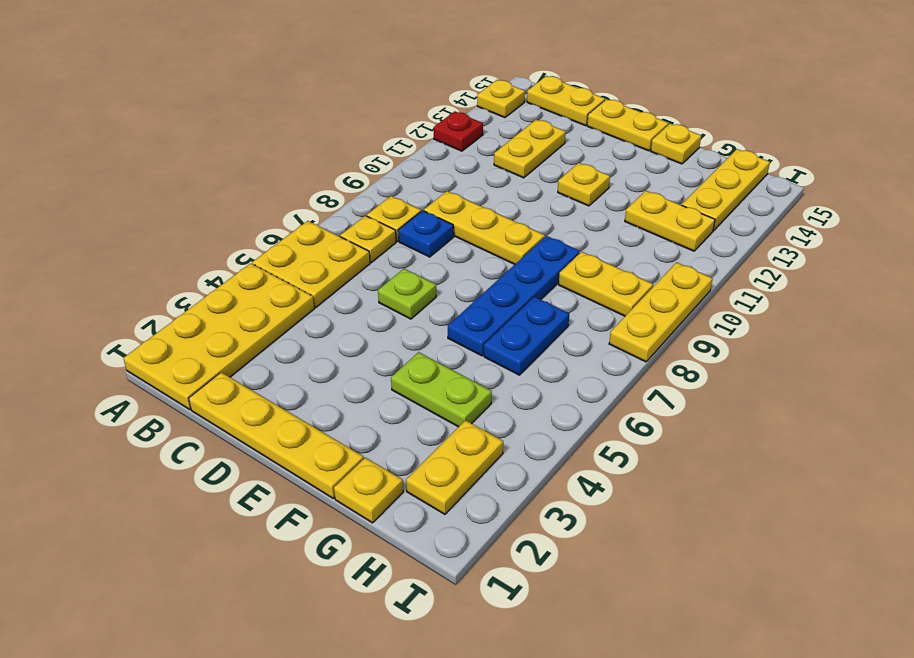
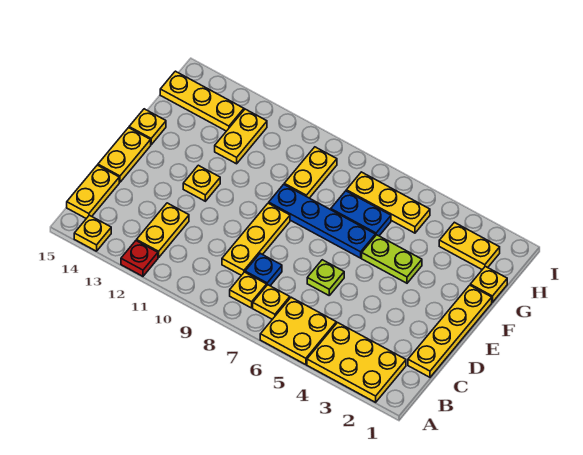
yellow plate A1:B4 level 1 -> yellow plate A2:B4 level 1
yellow plate C12:C13 level 1 -> yellow plate B12:C12 level 1
lime plate F4:G4 level 1 -> lime plate F4:F5 level 1
yellow plate I8:I10 level 1 -> yellow plate H5:H7 level 1

